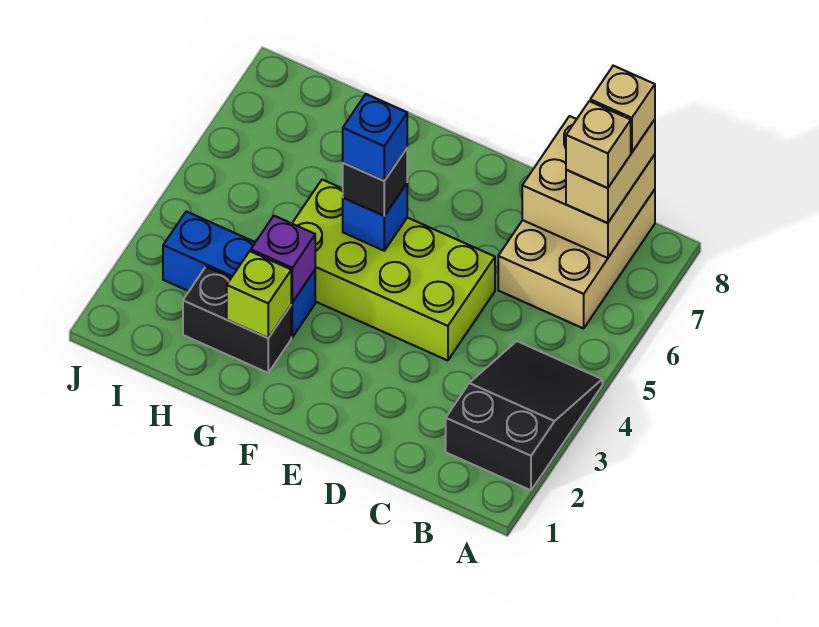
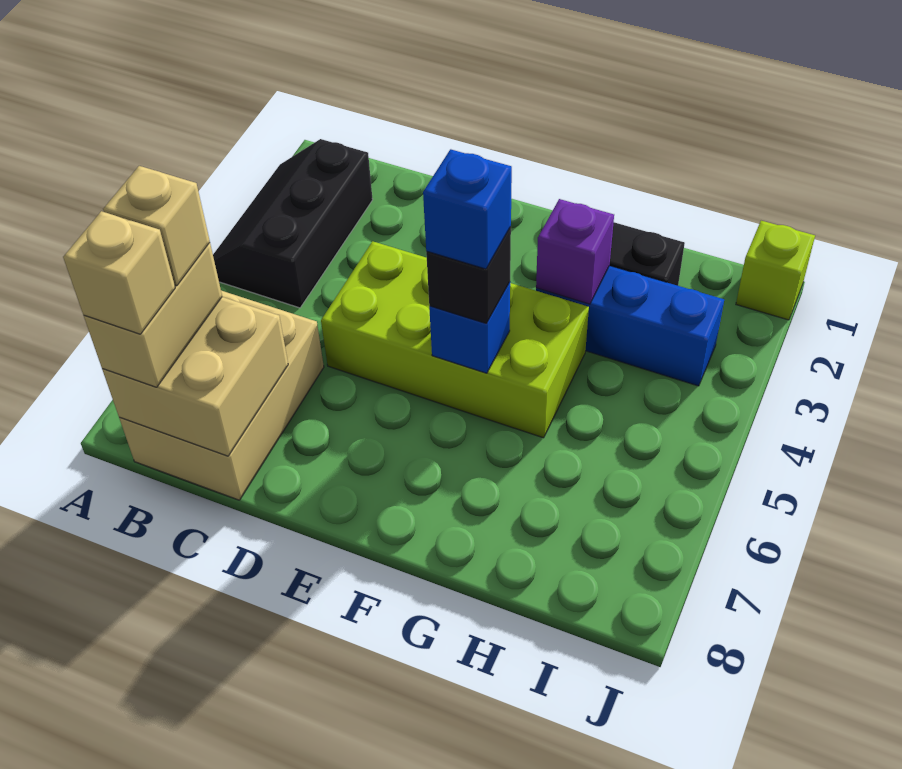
black slope A2:B4 level 1 top 2 -> black slope A2:B4 level 1 top B
lime brick G2 level 2 -> lime brick J1 level 1

